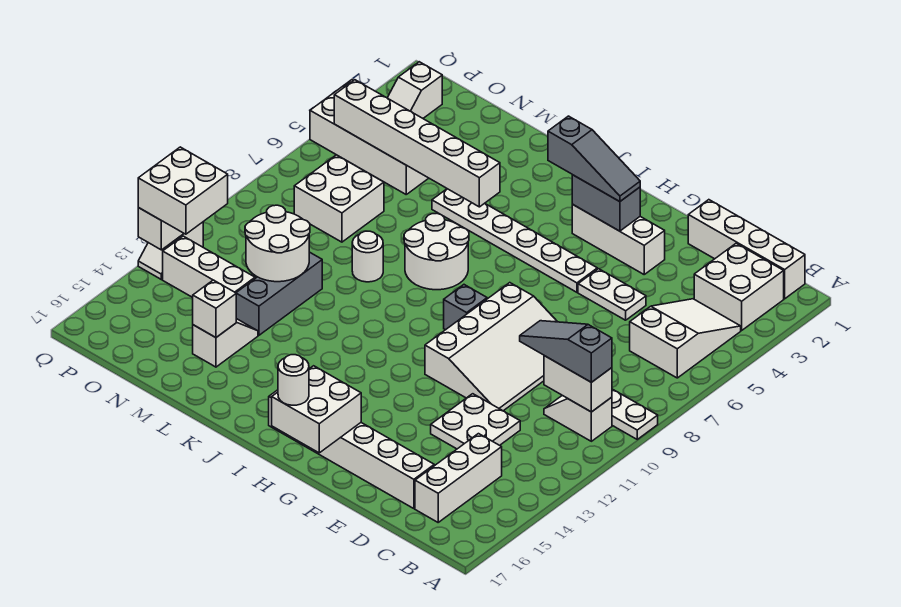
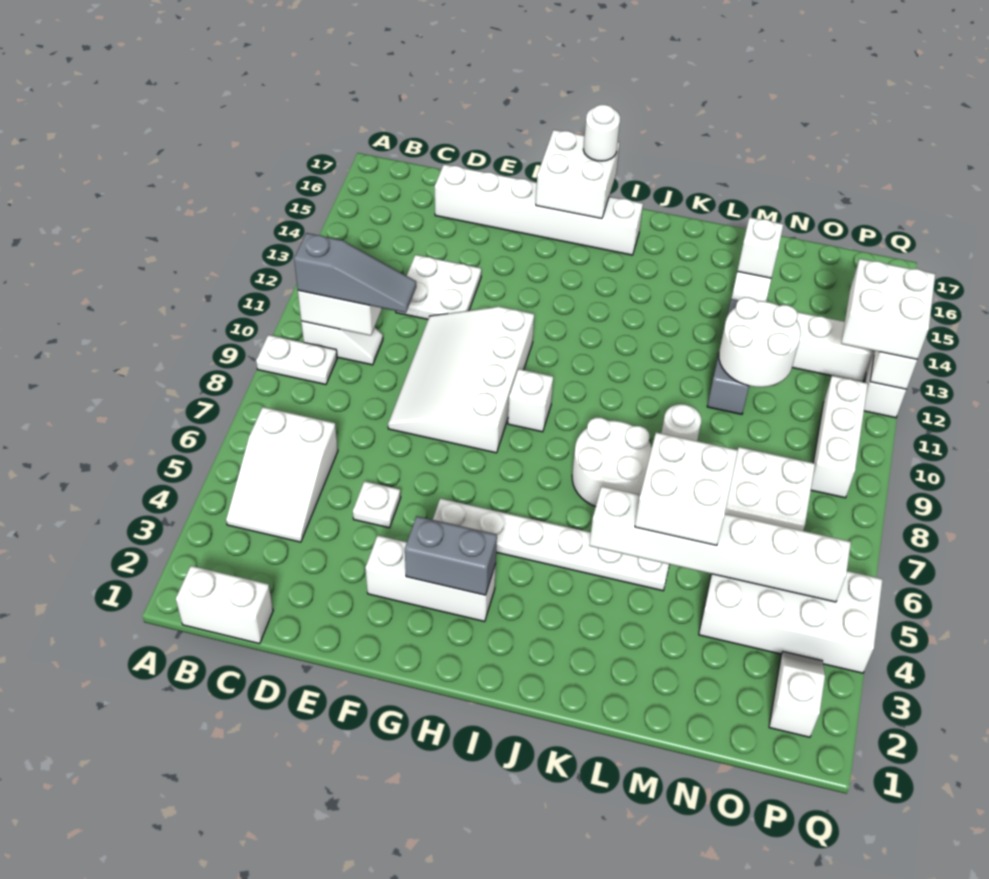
white brick B1:E1 level 1 -> white brick B1:C1 level 1
white brick B2:C3 level 1 -> white brick L5:M6 level 3
white brick C14:C16 level 1 -> white brick P9:P11 level 1
white plate E5:F5 level 1 -> white plate E5 level 1
grey slope G3:I3 level 3 top I -> none
grey brick H9 level 1 -> white brick H9 level 1

